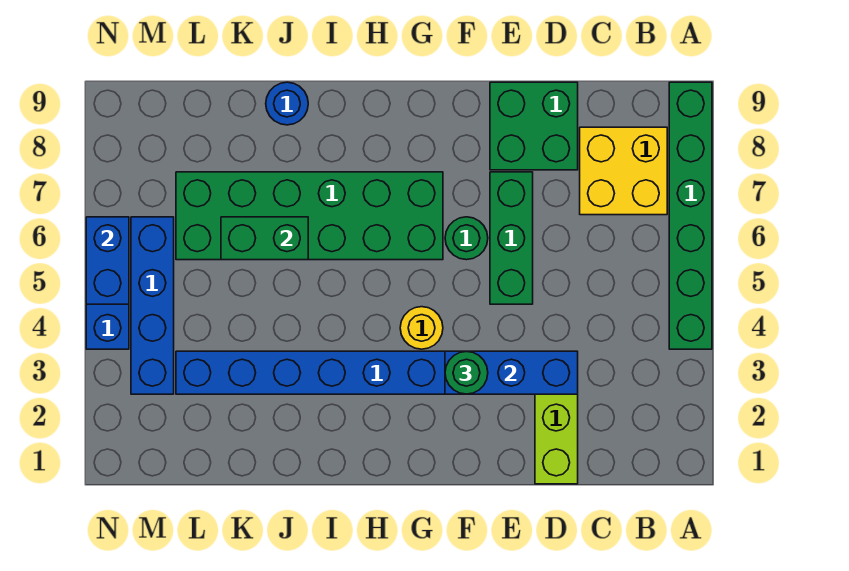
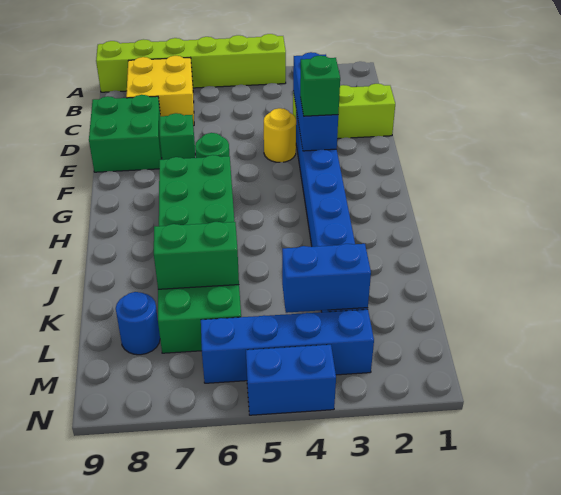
green brick A4:A9 level 1 -> lime brick A4:A9 level 1
green brick E5:E7 level 1 -> green brick E7 level 1
green round brick F3 level 3 -> green brick F3 level 3
yellow round brick G4 level 1 -> yellow round brick E4 level 1
green brick J6:K6 level 2 -> green brick K6:K7 level 2
blue round brick J9 level 1 -> blue round brick L8 level 1
blue brick N5:N6 level 2 -> blue brick L3:L4 level 2

